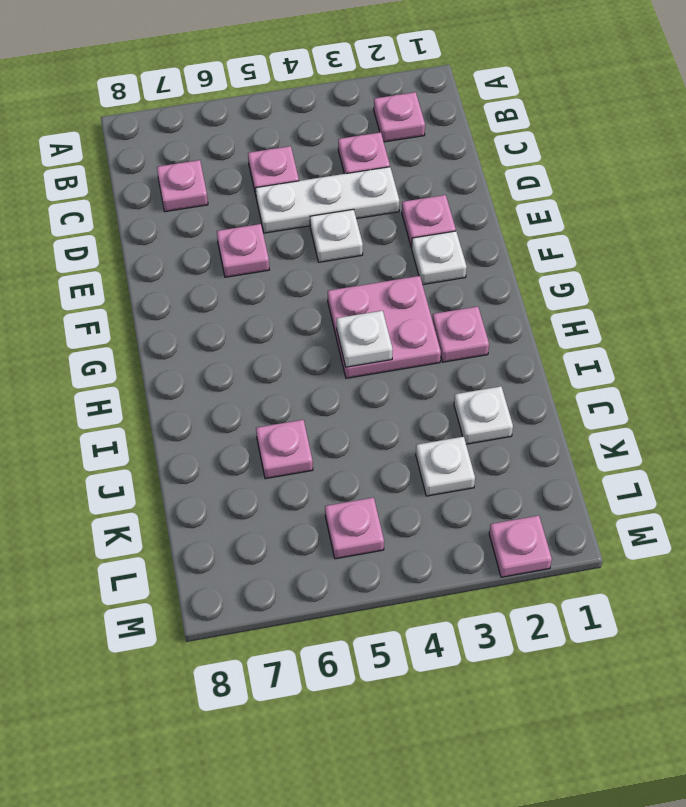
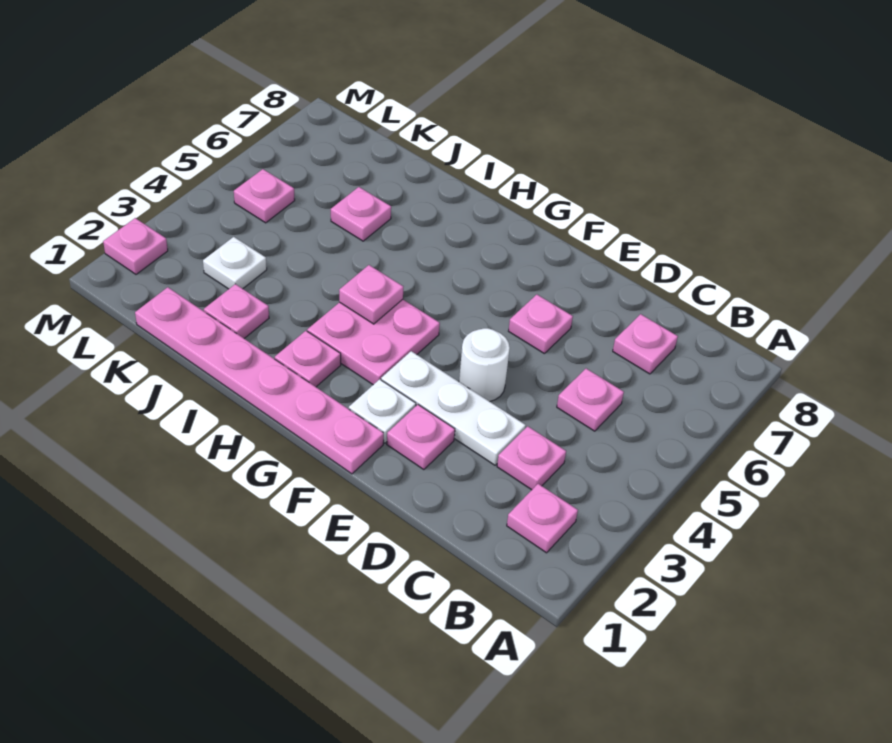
white plate D3:D5 level 1 -> white plate D3:F3 level 1
white plate E4 level 1 -> white round brick E4 level 1
none -> pink plate F1:K1 level 1
white plate H4 level 2 -> pink plate H4 level 2
white plate J2 level 1 -> pink plate J2 level 1

